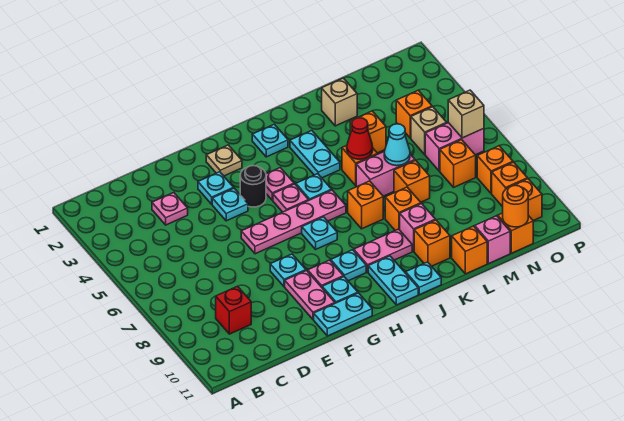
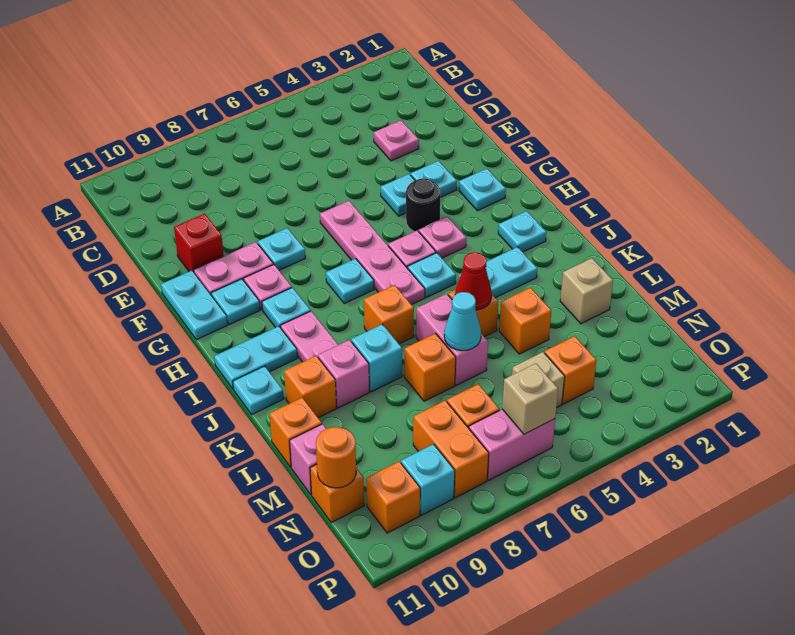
red brick C9 level 1 -> red brick E10 level 1
tan plate G2 level 1 -> cyan plate G2 level 1
orange brick K8 level 1 -> cyan brick K8 level 1
pink brick N6:O6 level 1 -> pink brick O6:O7 level 1
orange brick O8 level 1 -> orange brick N8:O8 level 1
orange brick O9 level 1 -> cyan brick O9 level 1

